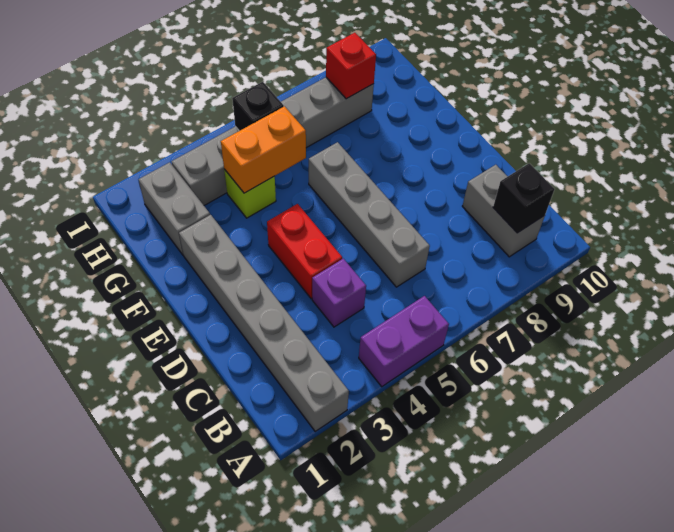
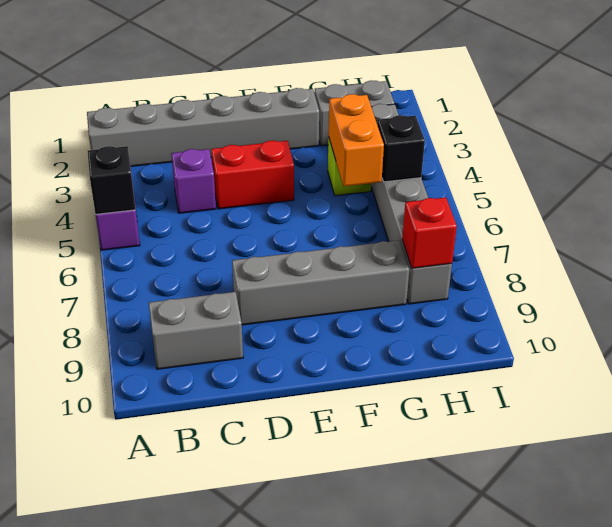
black brick B9 level 2 -> black brick A5 level 2
grey brick C6:F6 level 1 -> grey brick D8:G8 level 1

